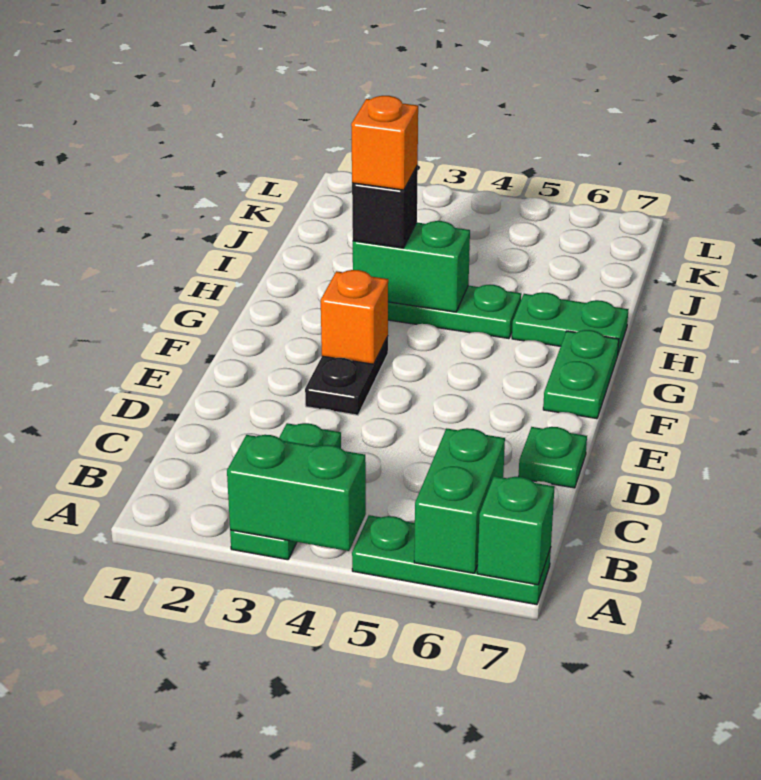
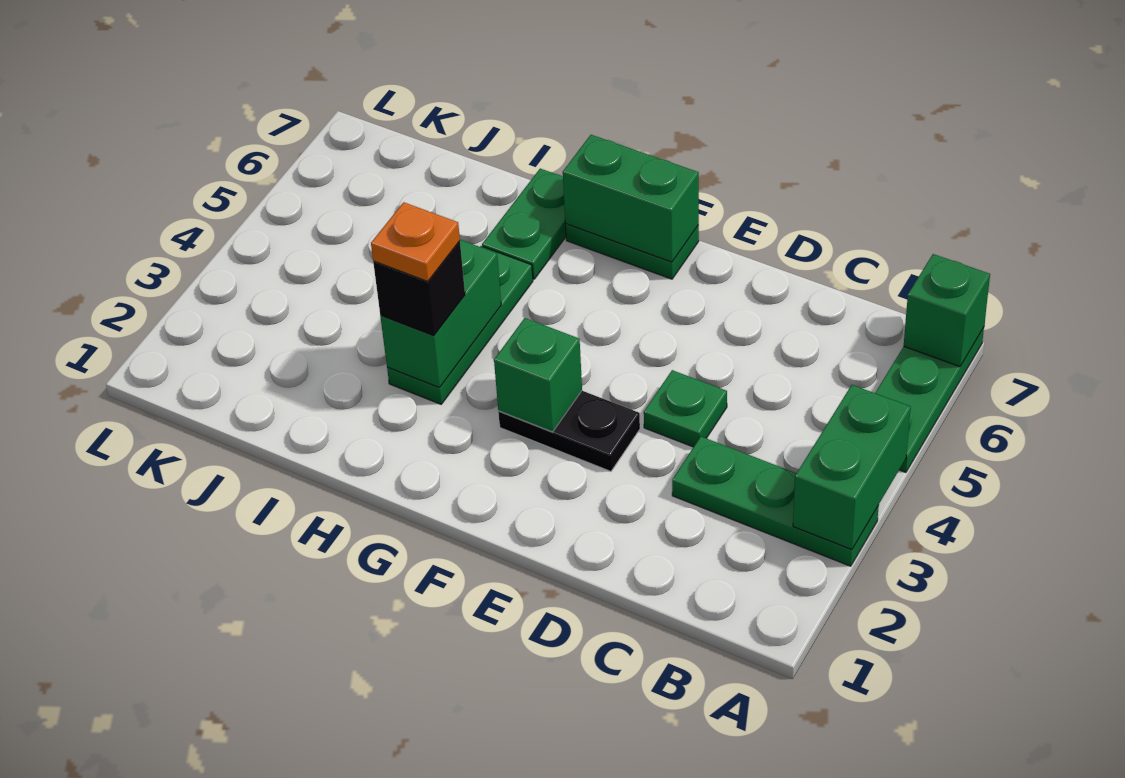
green brick A6:B6 level 2 -> green brick F7:G7 level 2
green plate D7 level 1 -> green plate D4 level 1
orange brick F3 level 2 -> green brick F3 level 2
orange brick H3 level 4 -> orange plate H3 level 4

